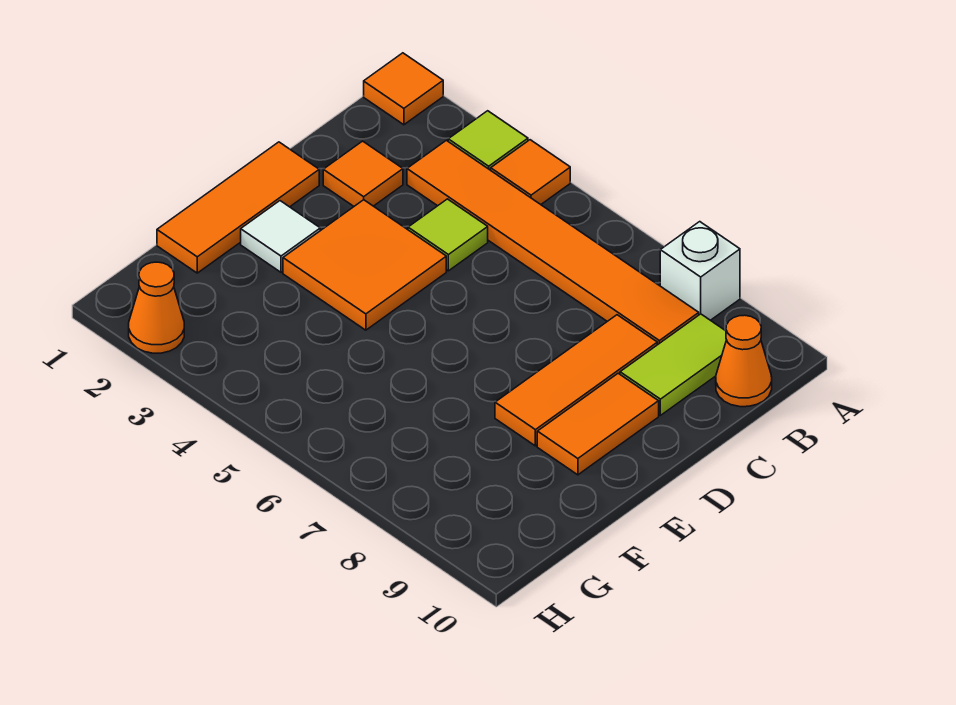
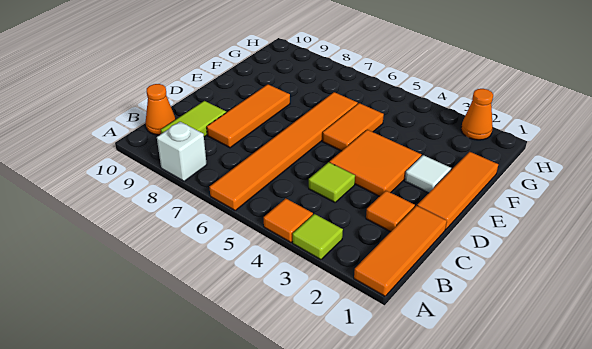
orange tile A1 level 1 -> orange tile A1:C1 level 1
orange tile B3:B8 level 1 -> orange tile A6:F6 level 1
orange tile D9:E9 level 1 -> orange tile E5:F5 level 1

